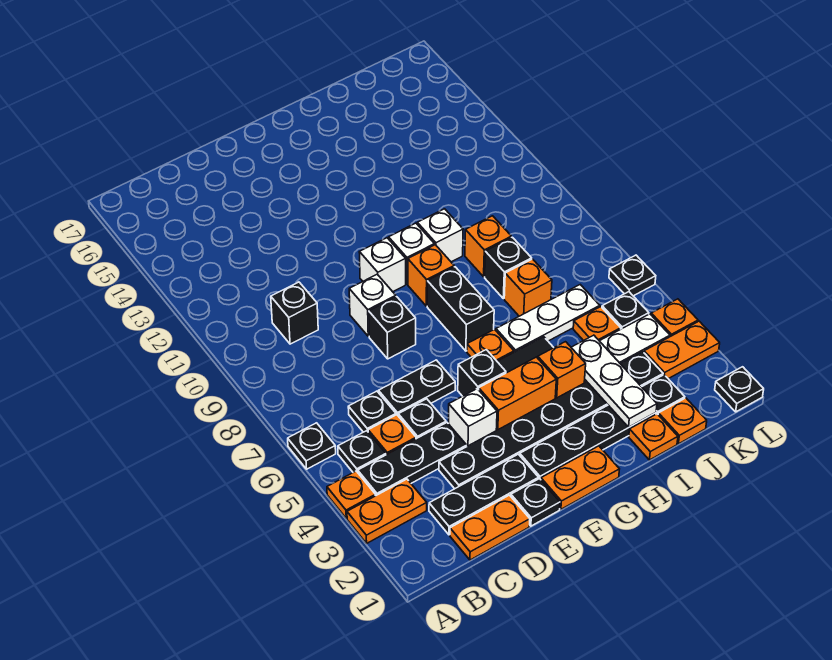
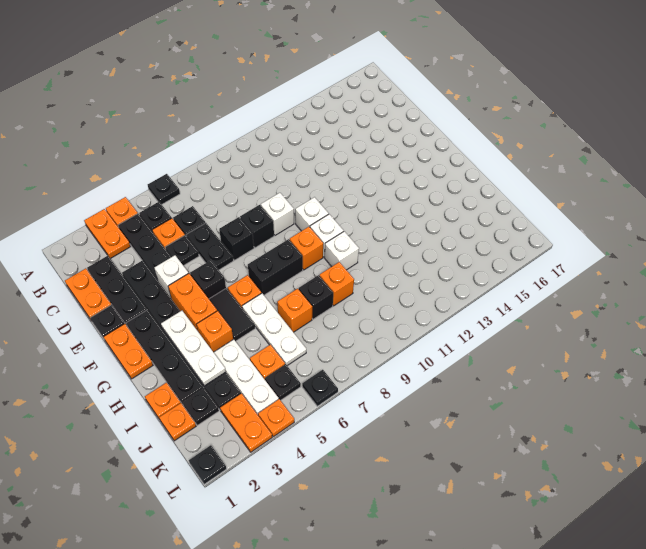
black brick C10 level 1 -> black brick E7 level 1
white plate I2:I4 level 2 -> white plate G3:I3 level 2

